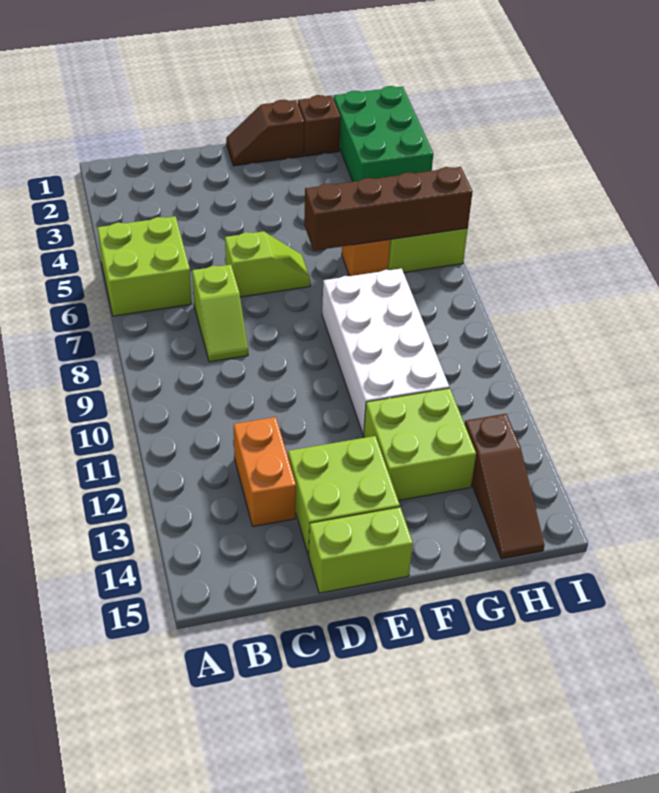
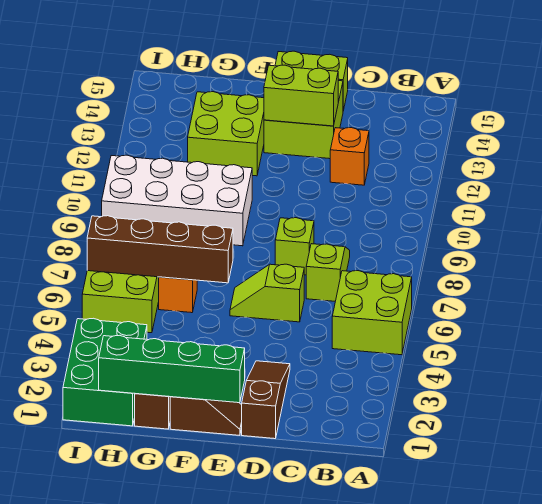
orange brick C12:C13 level 1 -> orange brick C12 level 1
none -> lime brick D8 level 1
none -> lime brick D13:E13 level 2
none -> green brick E1:H1 level 2
white brick F8:G11 level 1 -> white brick F9:I10 level 1
brown slope H13:H15 level 1 top 13 -> brown slope D1:D3 level 1 top 1

